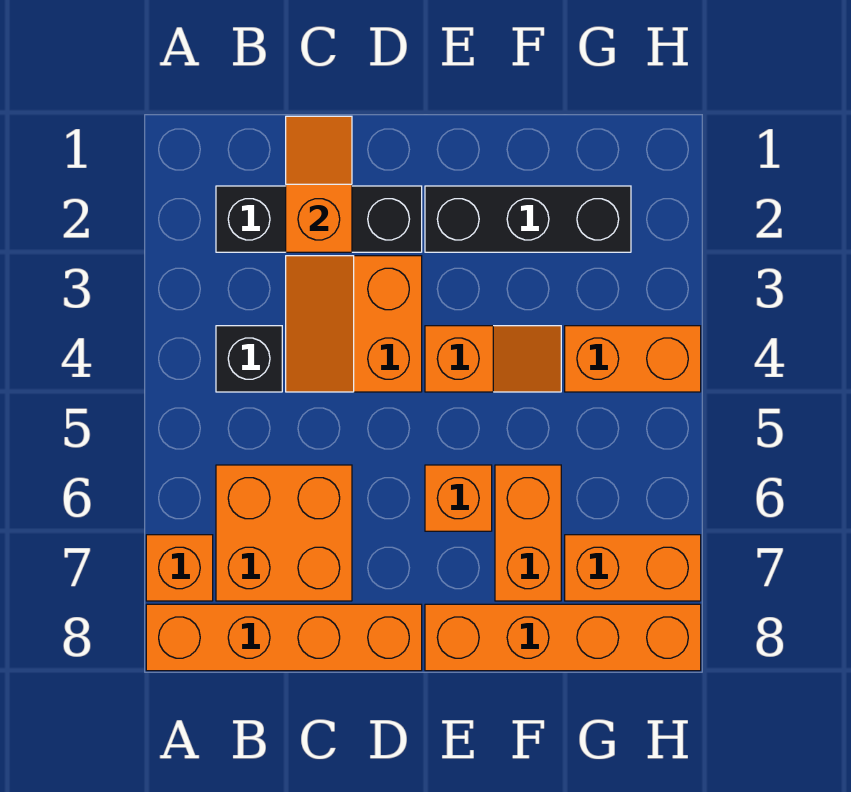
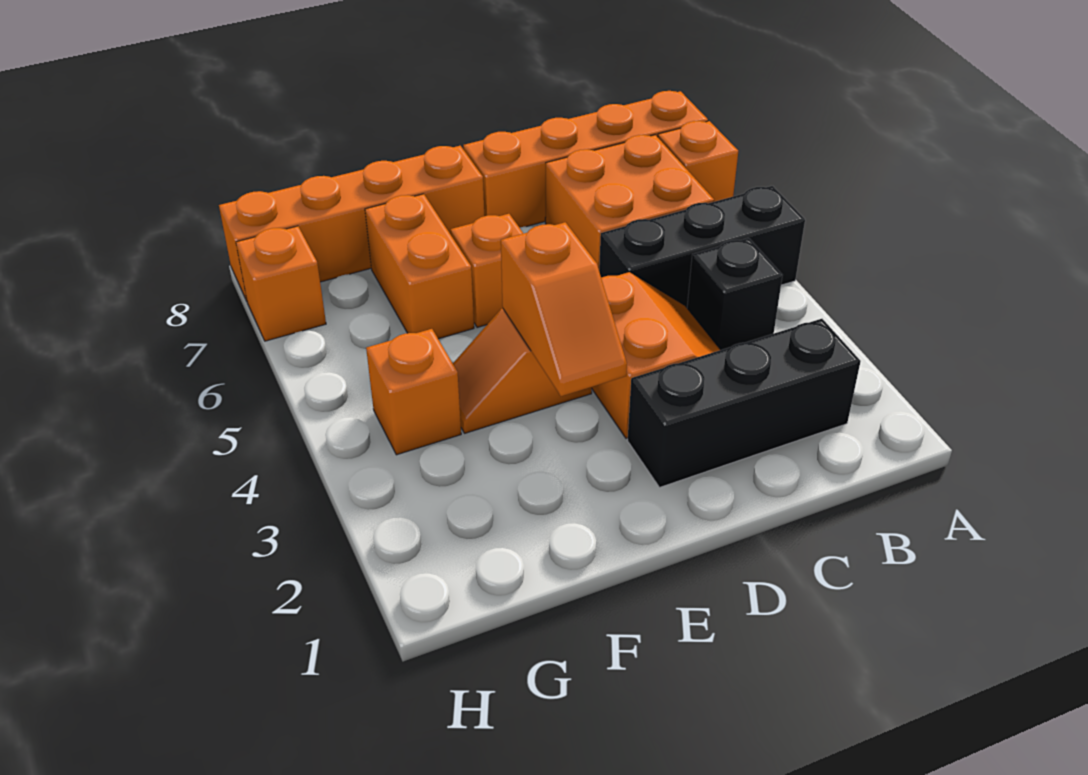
orange slope C1:C2 level 2 top 2 -> orange slope E3:E4 level 2 top 4
black brick E2:G2 level 1 -> black brick A5:C5 level 1
orange brick G4:H4 level 1 -> orange brick G4 level 1
orange brick G7:H7 level 1 -> orange brick H7 level 1

